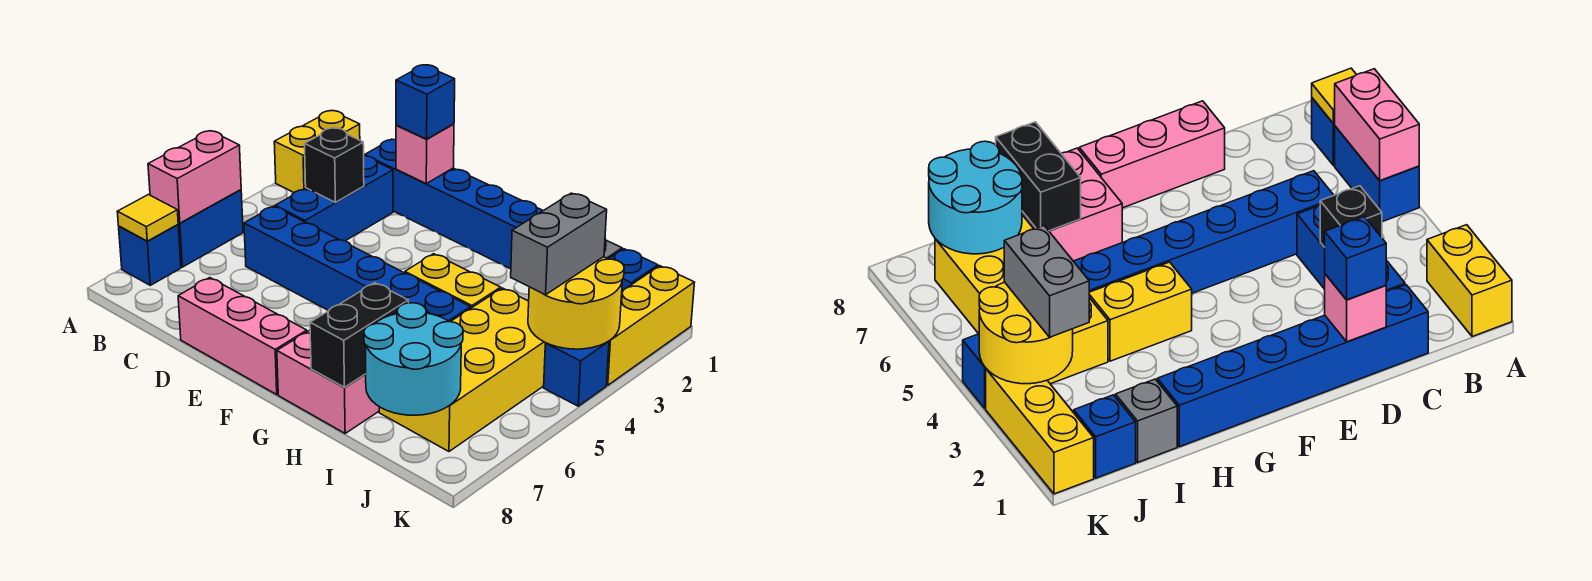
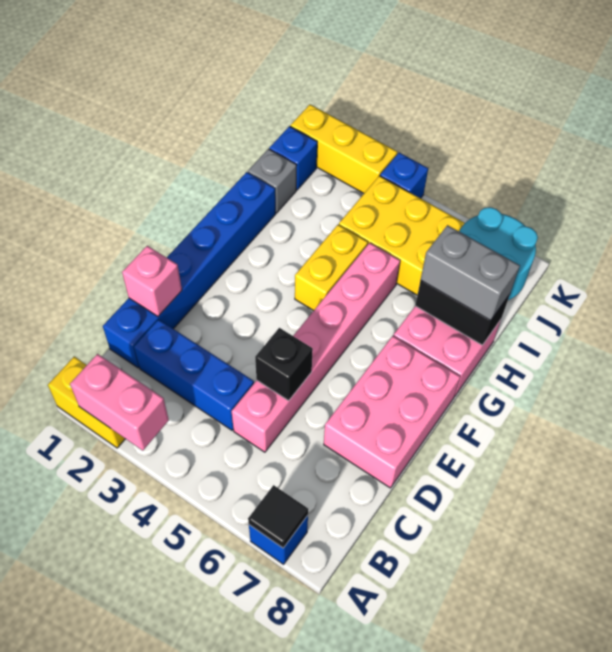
blue brick A5:A6 level 1 -> none
pink brick A5:A6 level 2 -> pink brick A2:A3 level 2
yellow tile A7 level 2 -> black tile A7 level 2
black brick C3 level 2 -> black brick D5 level 2
blue brick C5:H5 level 1 -> pink brick C5:H5 level 1
blue brick D1 level 3 -> none
pink brick D8:F8 level 1 -> pink brick D7:F8 level 1
yellow round brick J3:K4 level 2 -> none
grey brick J3:J4 level 3 -> grey brick H7:H8 level 3

